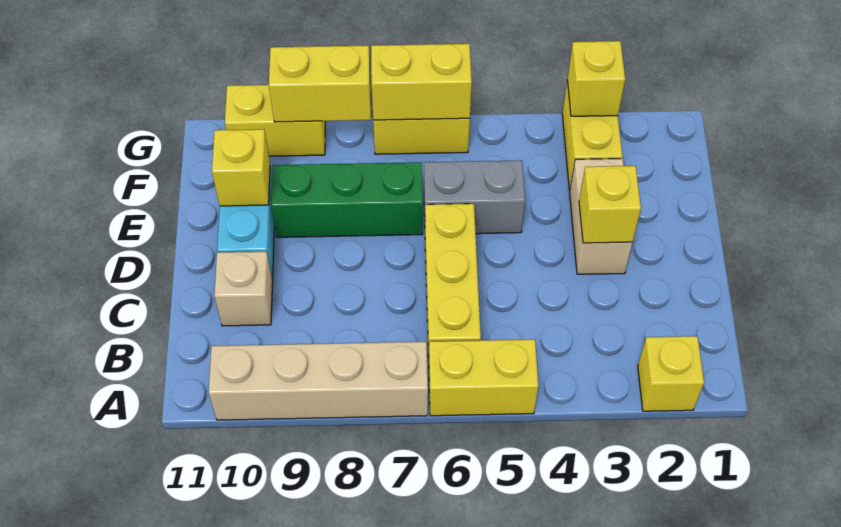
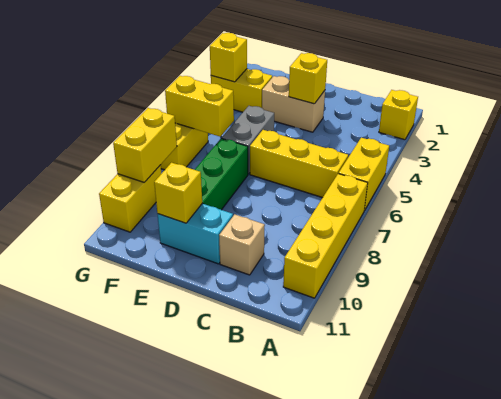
tan brick A7:A10 level 1 -> yellow brick A7:A10 level 1
yellow brick G6:G7 level 2 -> yellow brick F6:G6 level 2

